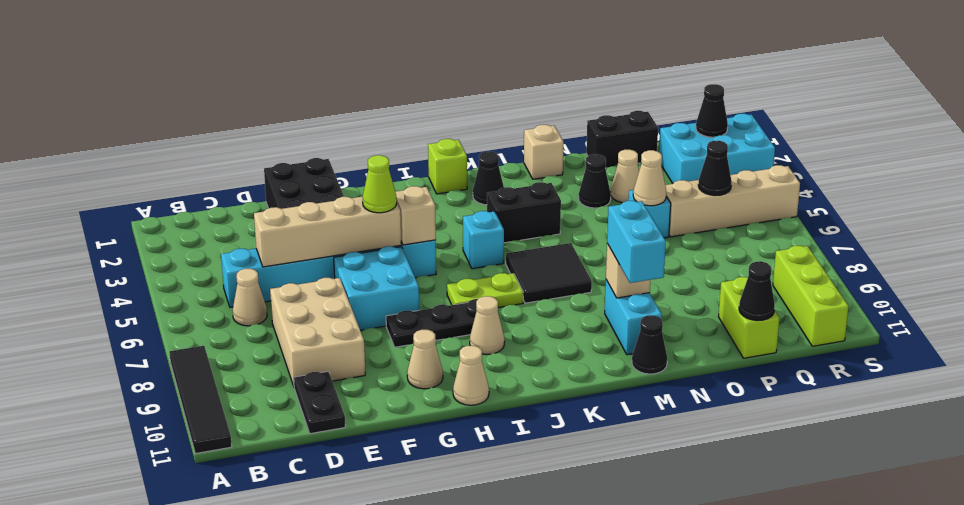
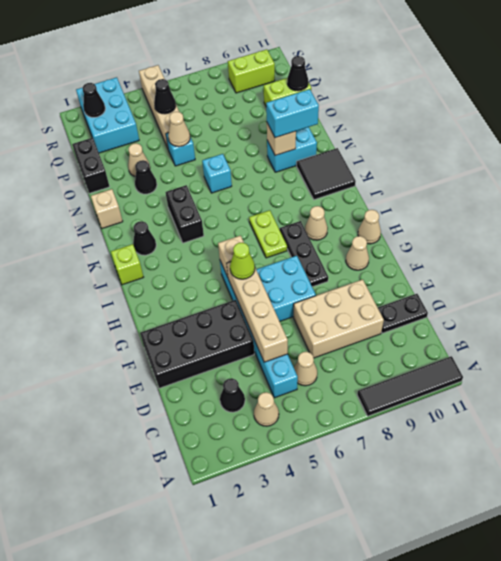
none -> tan cone B4 level 1
cyan brick J5 level 1 -> cyan brick M6 level 1
black tile K6:L7 level 1 -> black tile K10:L11 level 1
black cone M11 level 1 -> black cone C3 level 1
lime brick R9:R11 level 1 -> lime brick R9:R10 level 1

